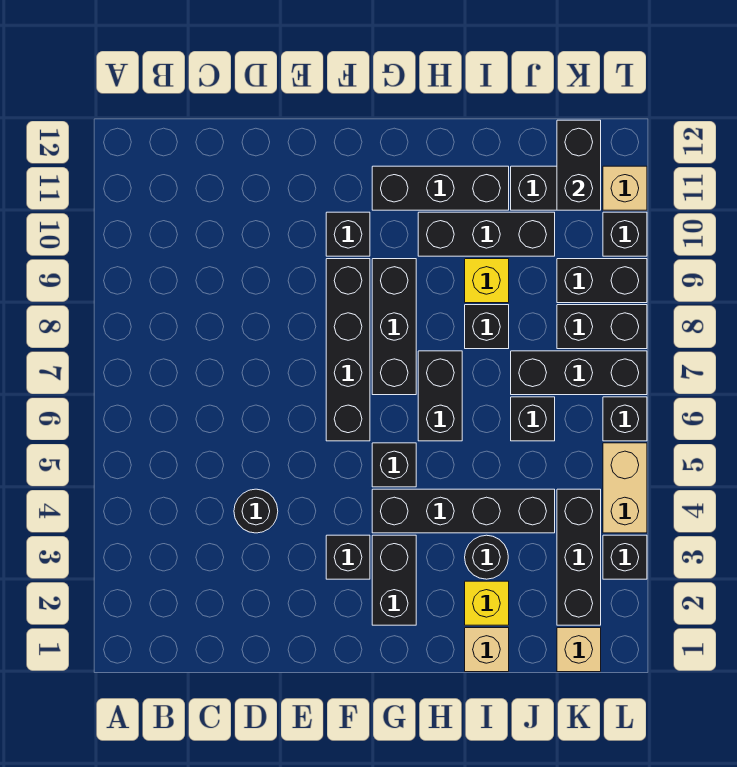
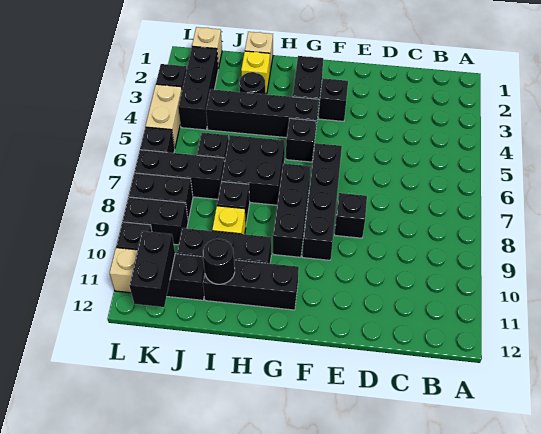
black round brick D4 level 1 -> black round brick I11 level 2
black brick F10 level 1 -> black brick E8 level 1
black brick H6:H7 level 1 -> black brick H6:I7 level 1

